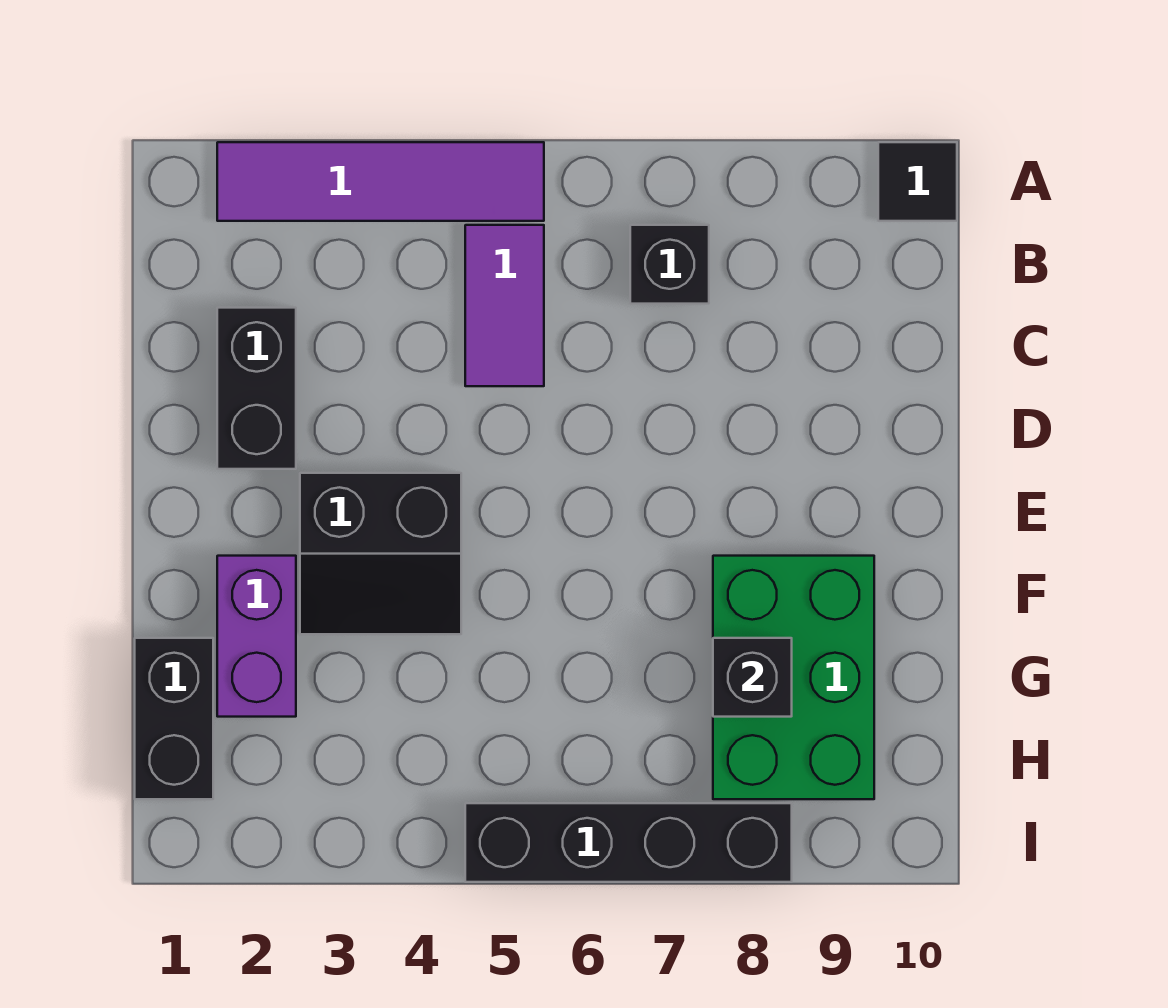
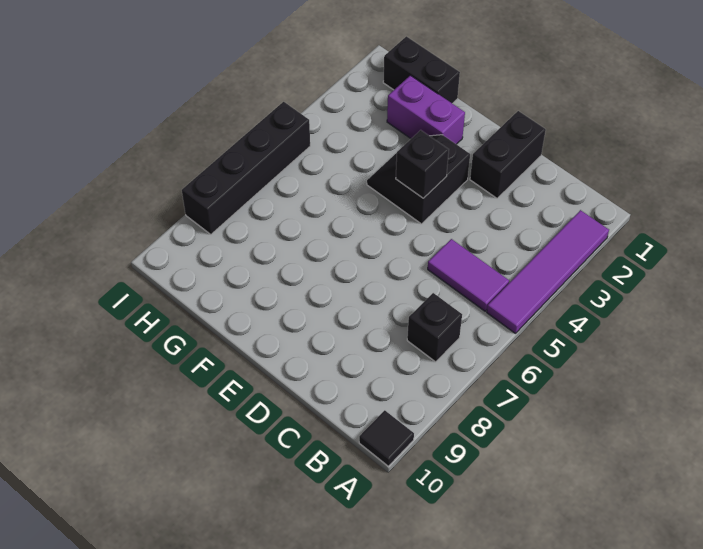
black brick C2:D2 level 1 -> black brick D1:D2 level 1
green brick F8:H9 level 1 -> none
black brick G8 level 2 -> black brick E4 level 2

